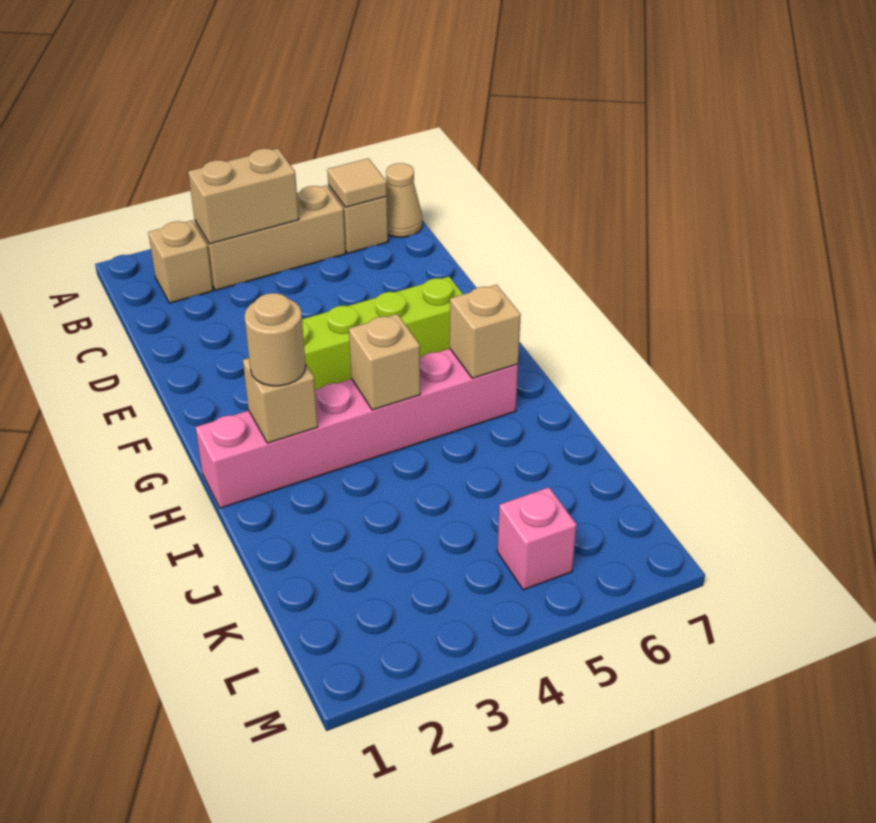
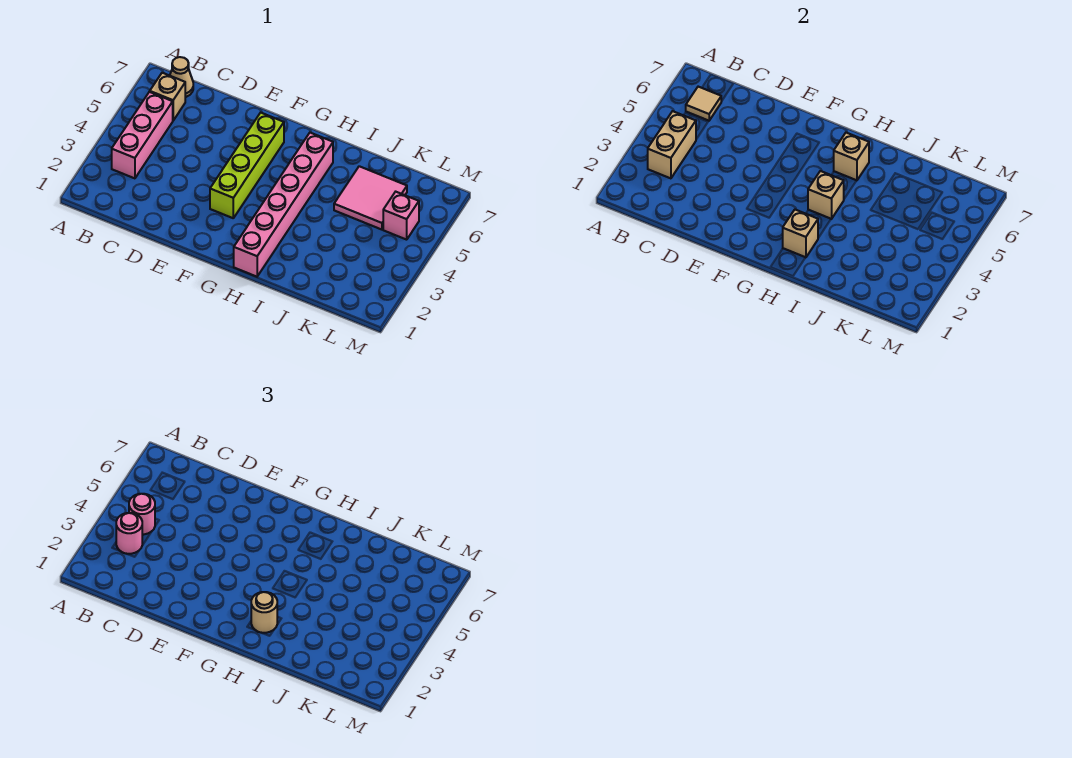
tan brick B2 level 1 -> none
tan brick B3:B5 level 1 -> pink brick B3:B5 level 1
none -> pink round brick B3 level 3
none -> pink round brick B4 level 3
none -> pink tile J5:K6 level 1

